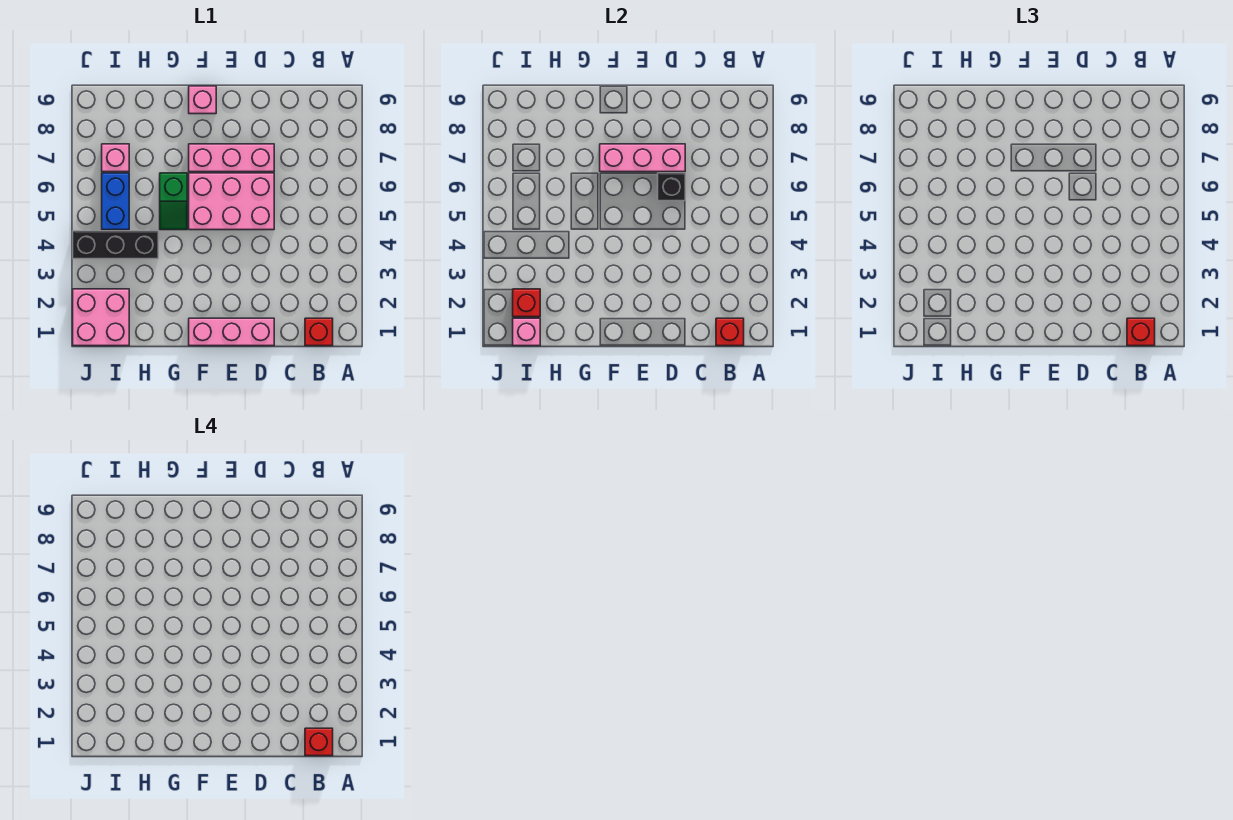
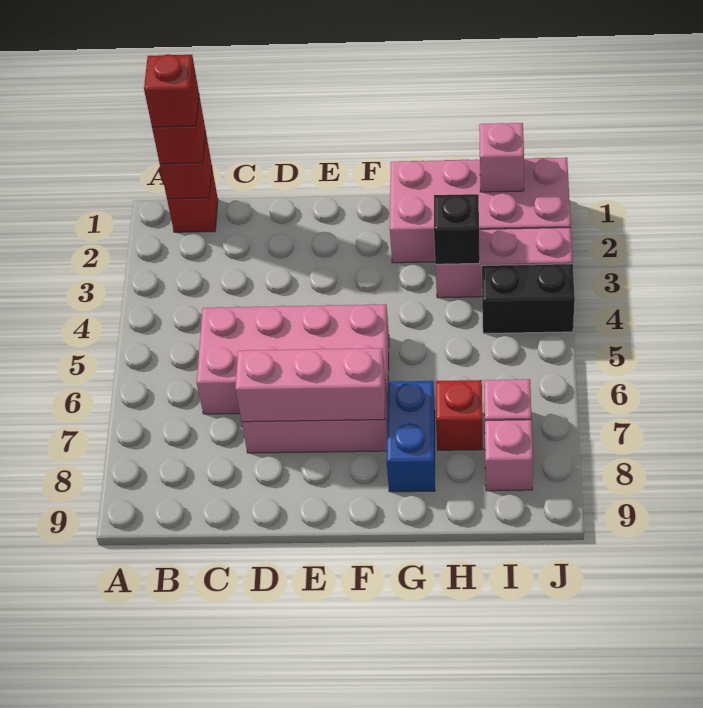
pink brick D1:F1 level 1 -> pink brick H3:J3 level 1
pink brick D5:F6 level 1 -> pink brick C5:F6 level 1
black brick D6 level 2 -> black brick H3 level 2
pink brick F9 level 1 -> pink brick I8 level 1
green slope G5:G6 level 1 top 6 -> none
black brick H4:J4 level 1 -> black brick I4:J4 level 1
pink brick I1:J2 level 1 -> pink brick G1:J2 level 1
red brick I2 level 2 -> red brick H7 level 1
blue brick I5:I6 level 1 -> blue brick G7:G8 level 1

